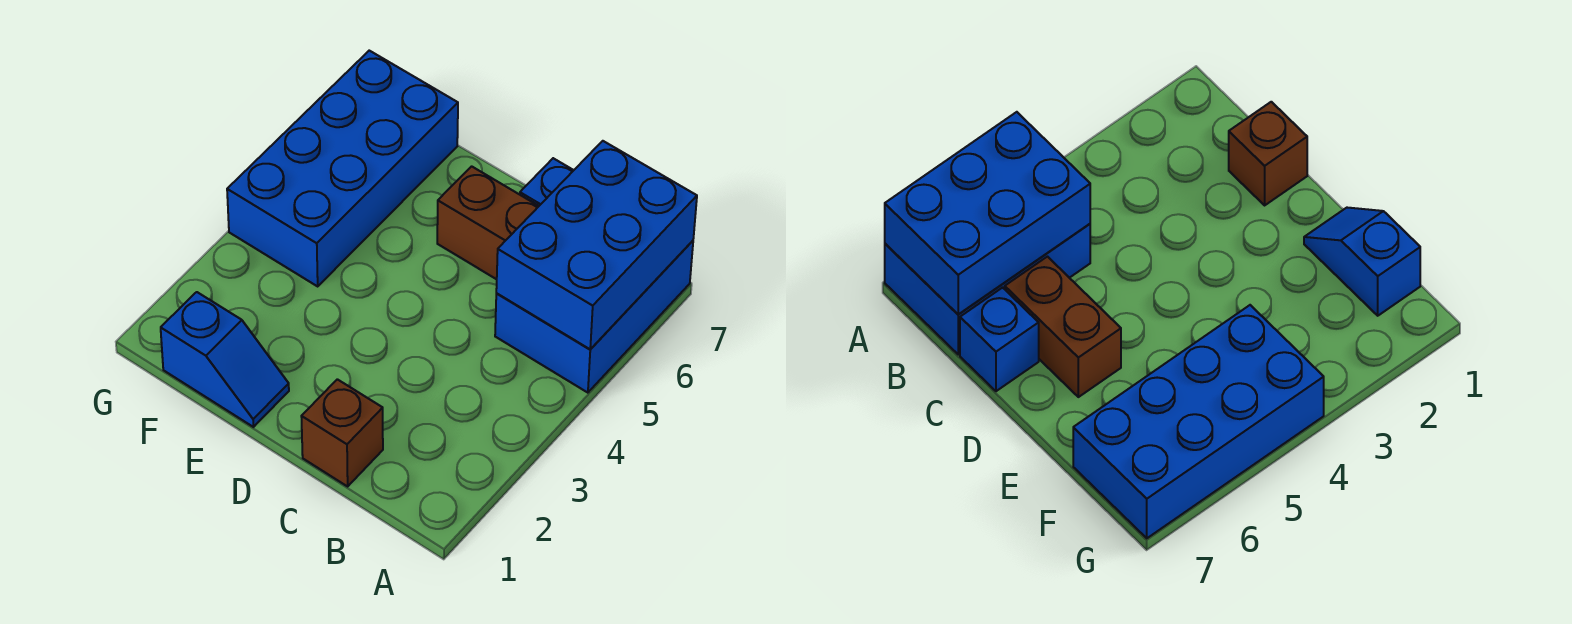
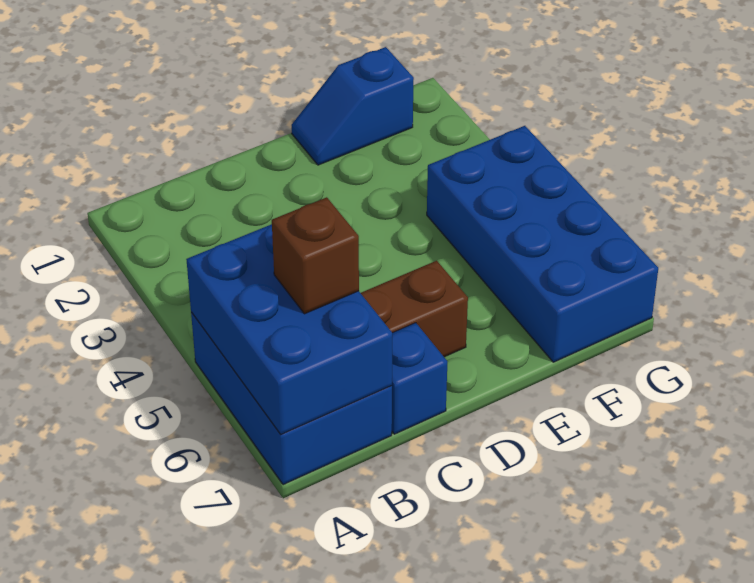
brown brick C1 level 1 -> brown brick B6 level 3

